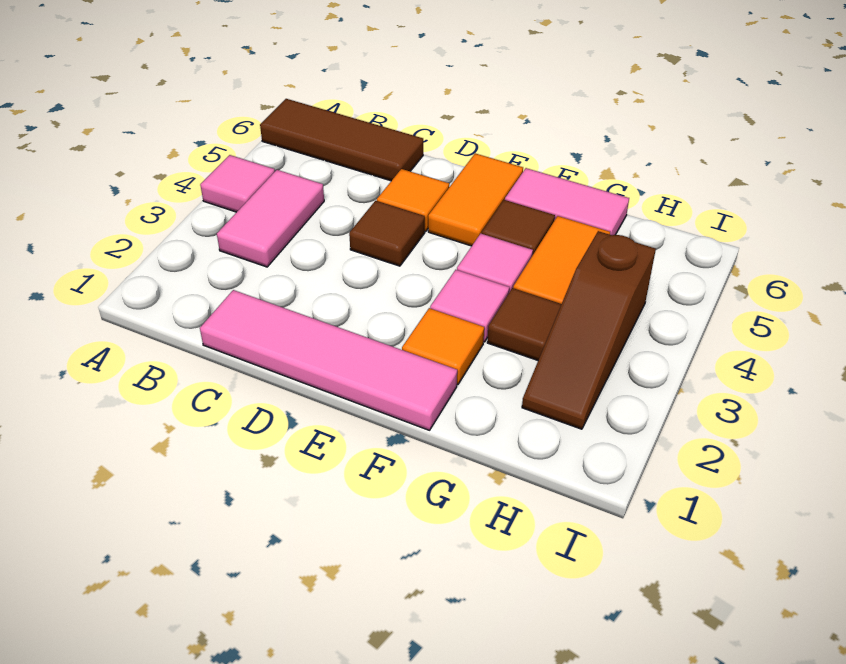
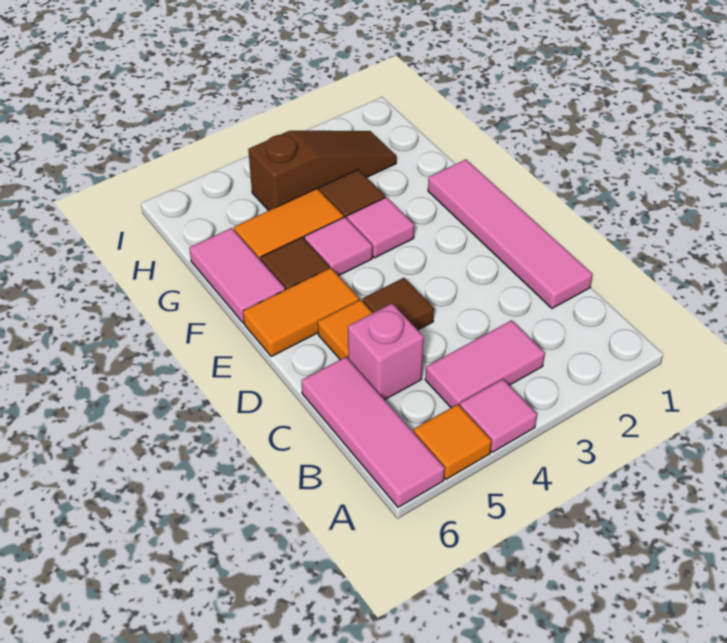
brown tile A6:C6 level 1 -> pink tile A6:C6 level 1
none -> pink brick C5 level 1
orange tile F2 level 1 -> orange tile A5 level 1

